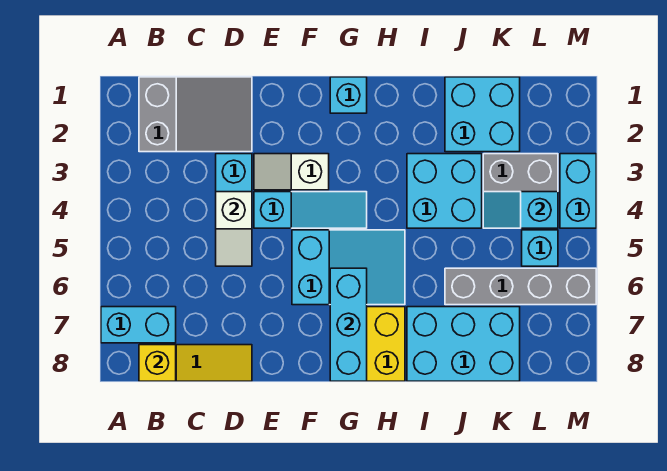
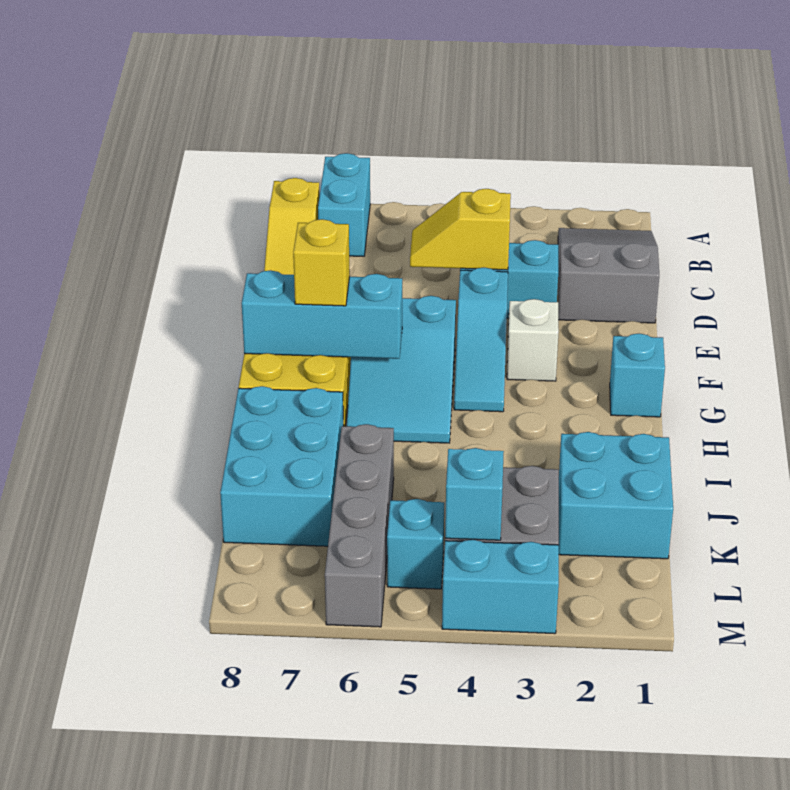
grey slope B1:D2 level 1 top B -> grey slope B1:D2 level 1 top D
yellow brick B8 level 2 -> yellow brick G7 level 3
white slope D4:D5 level 2 top 4 -> yellow slope D4:D5 level 2 top 4
cyan brick I3:J4 level 1 -> none

